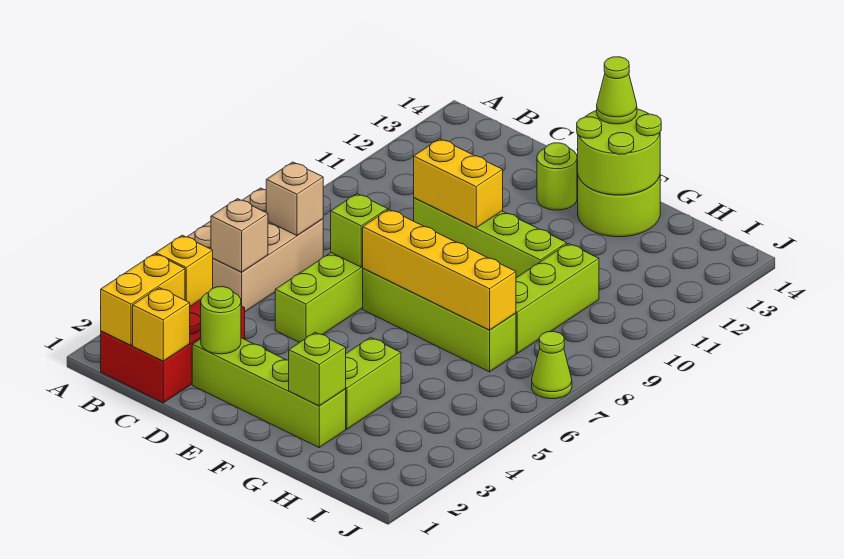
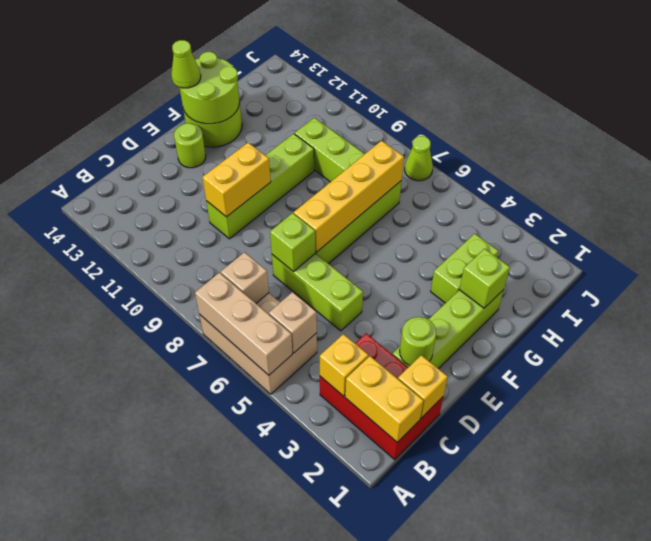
none -> tan brick A5:A7 level 2
lime brick G3:G4 level 1 -> lime brick G3:H3 level 1

